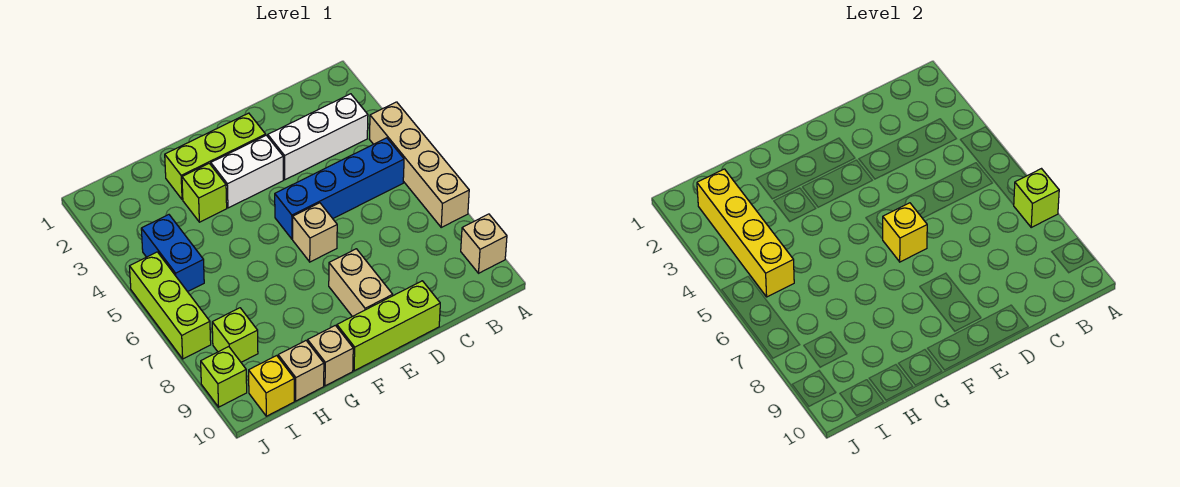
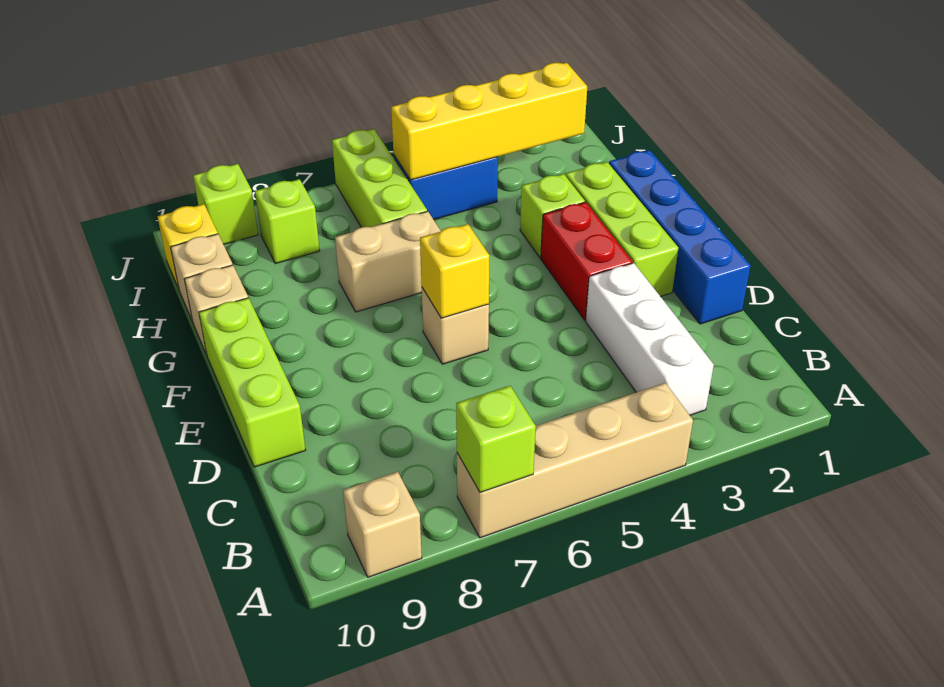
blue brick B5:E5 level 1 -> blue brick D1:G1 level 1
white brick E3:F3 level 1 -> red brick E3:F3 level 1
tan brick E8:E9 level 1 -> tan brick G6:G7 level 1
lime brick J5:J7 level 1 -> lime brick H6:J6 level 1

